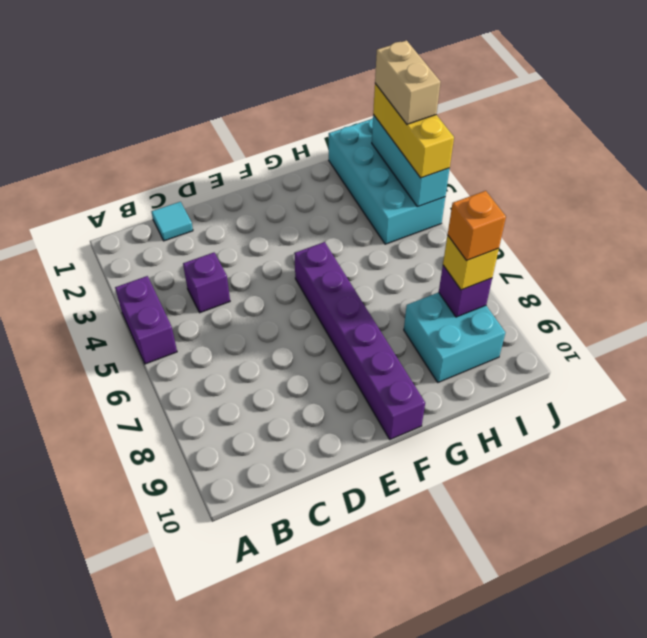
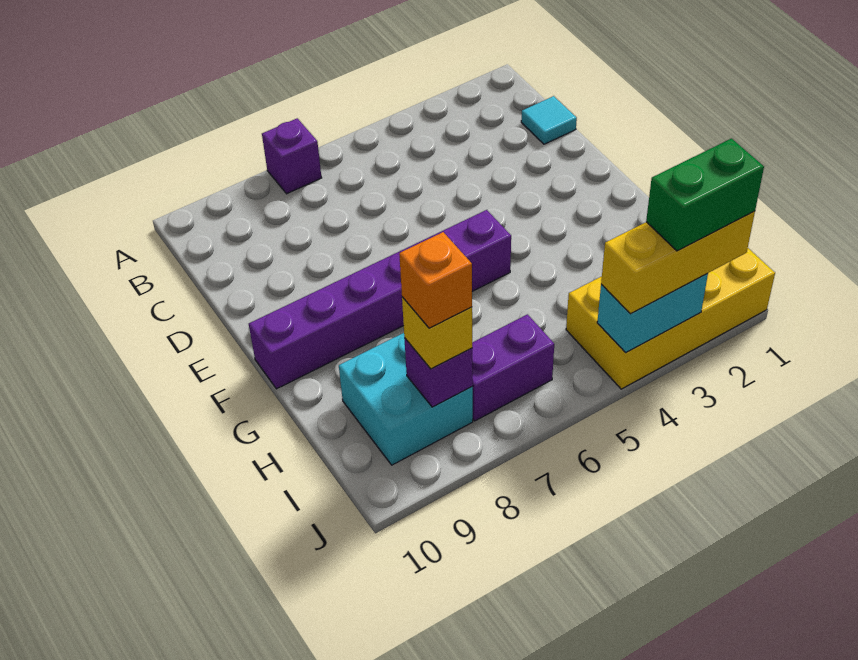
purple brick A4:A5 level 1 -> purple brick I6:I7 level 1
purple brick C4 level 1 -> purple brick A7 level 1
cyan brick I1:J4 level 1 -> yellow brick I1:J4 level 1
cyan brick J2:J4 level 2 -> cyan brick J3:J4 level 2
tan brick J2:J3 level 4 -> green brick J2:J3 level 4

